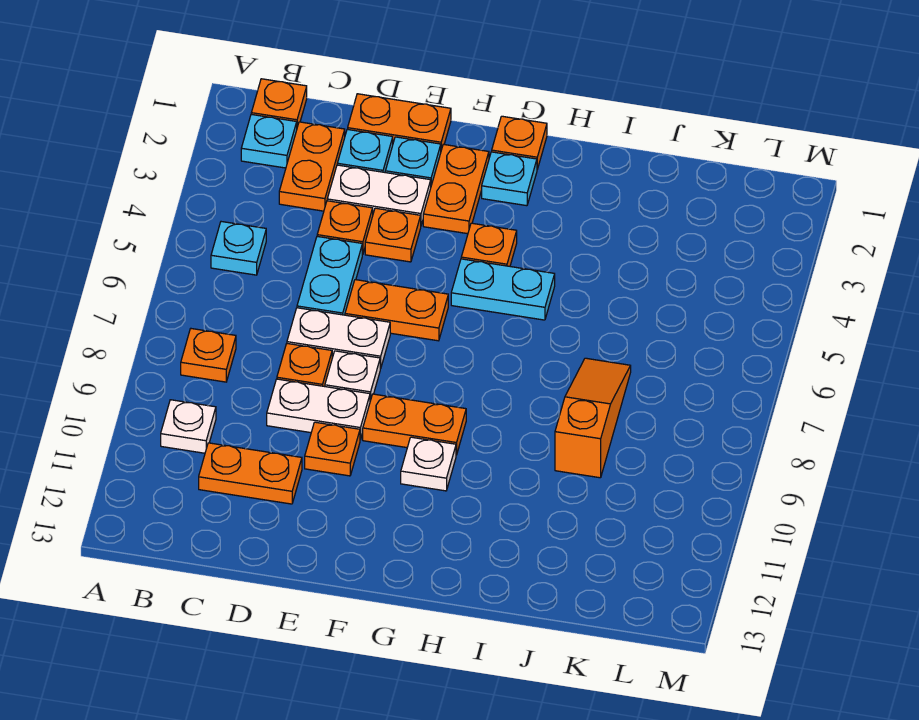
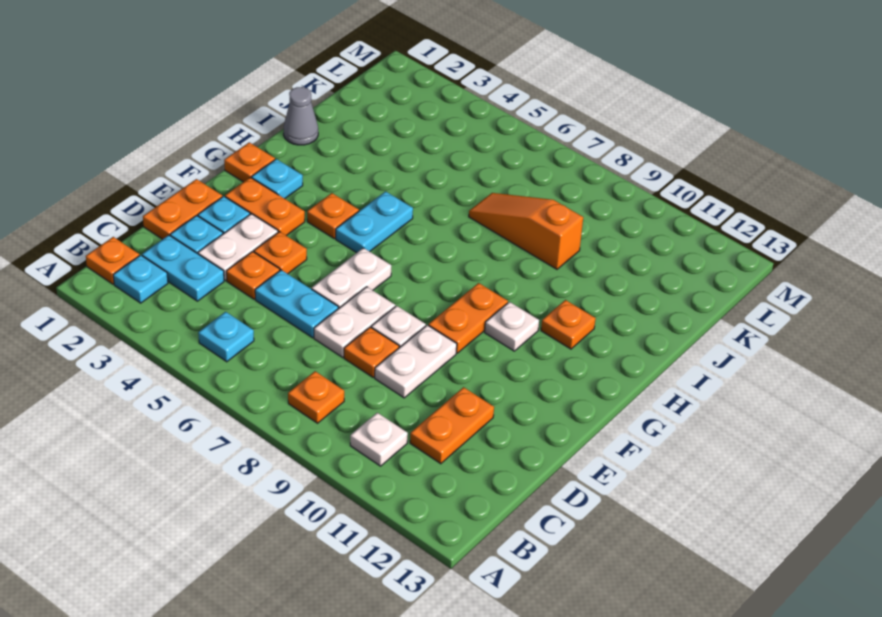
orange plate C2:C3 level 1 -> cyan plate C2:C3 level 1
orange plate E6:F6 level 1 -> white plate E6:F6 level 1
orange plate E10 level 1 -> orange plate H11 level 1
none -> grey cone I1 level 1

